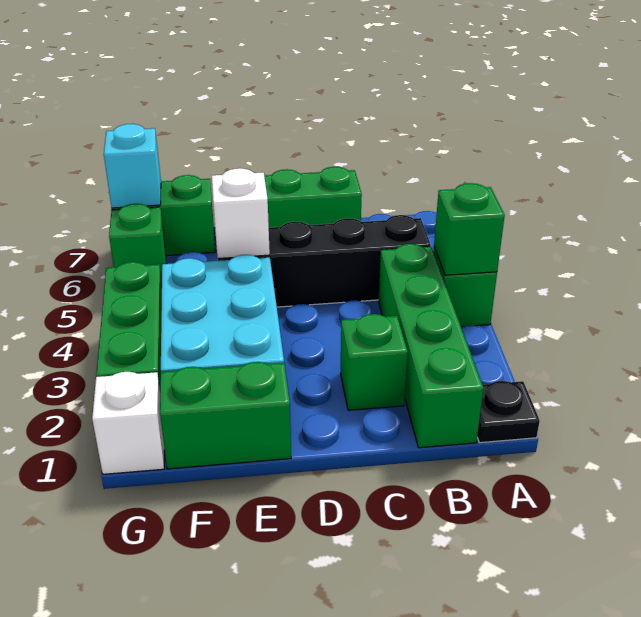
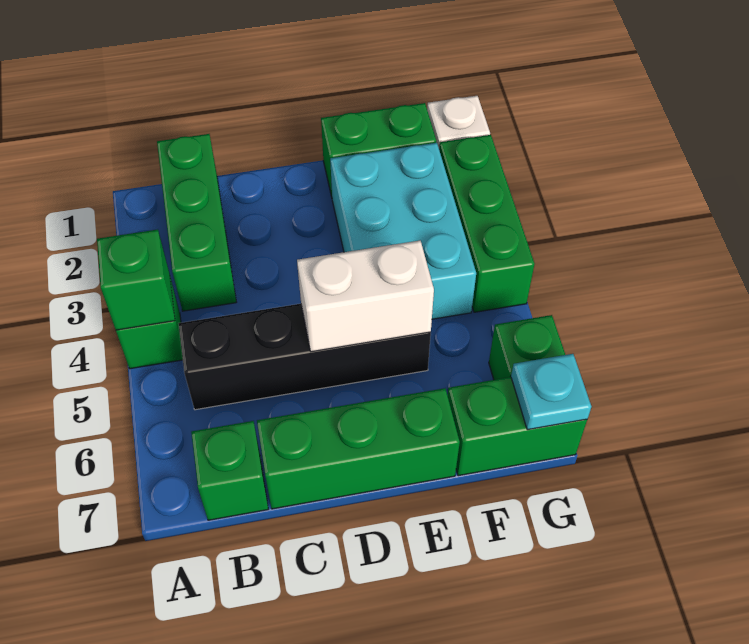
black plate A1 level 1 -> none
green brick B1:B4 level 1 -> green brick B1:B3 level 1
green brick C2 level 1 -> green brick B7 level 1
white brick E5 level 2 -> white brick D5:E5 level 2
cyan brick G7 level 2 -> cyan plate G7 level 2

